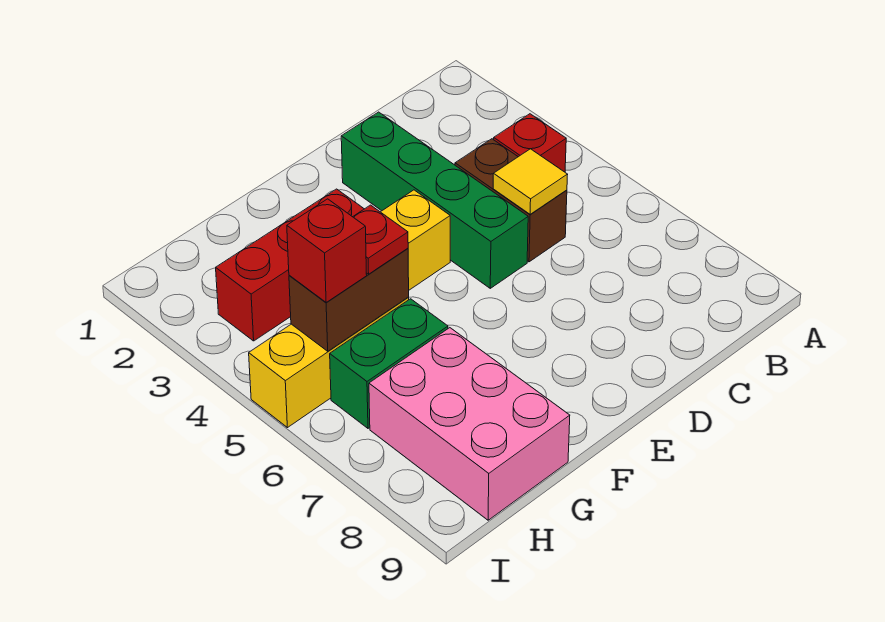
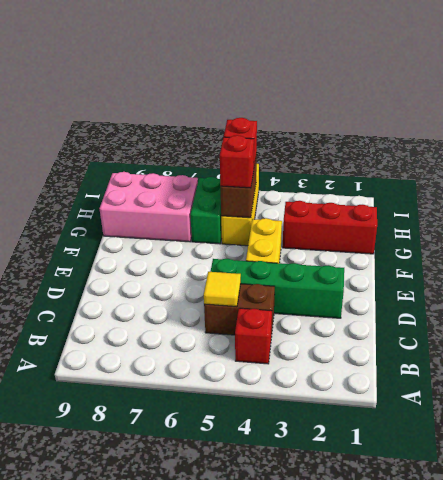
red brick F3:H3 level 1 -> red brick G1:G3 level 1
red plate G5 level 3 -> red brick G5 level 3

